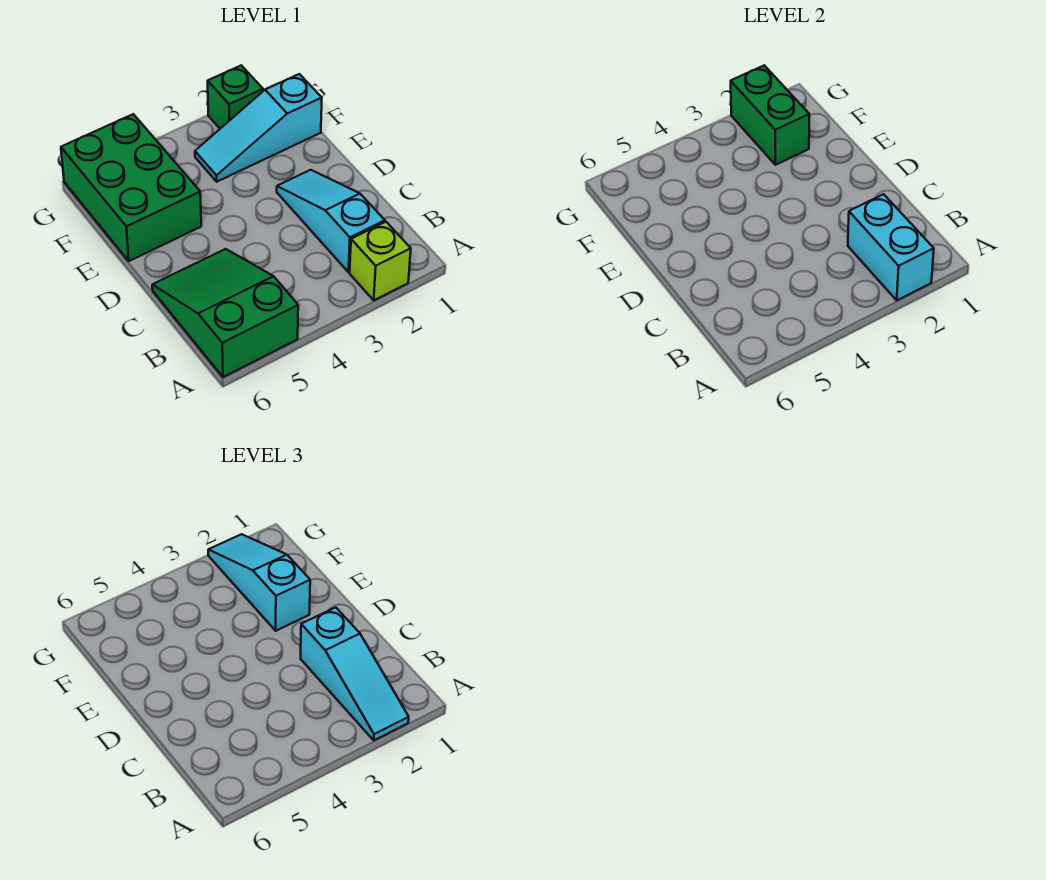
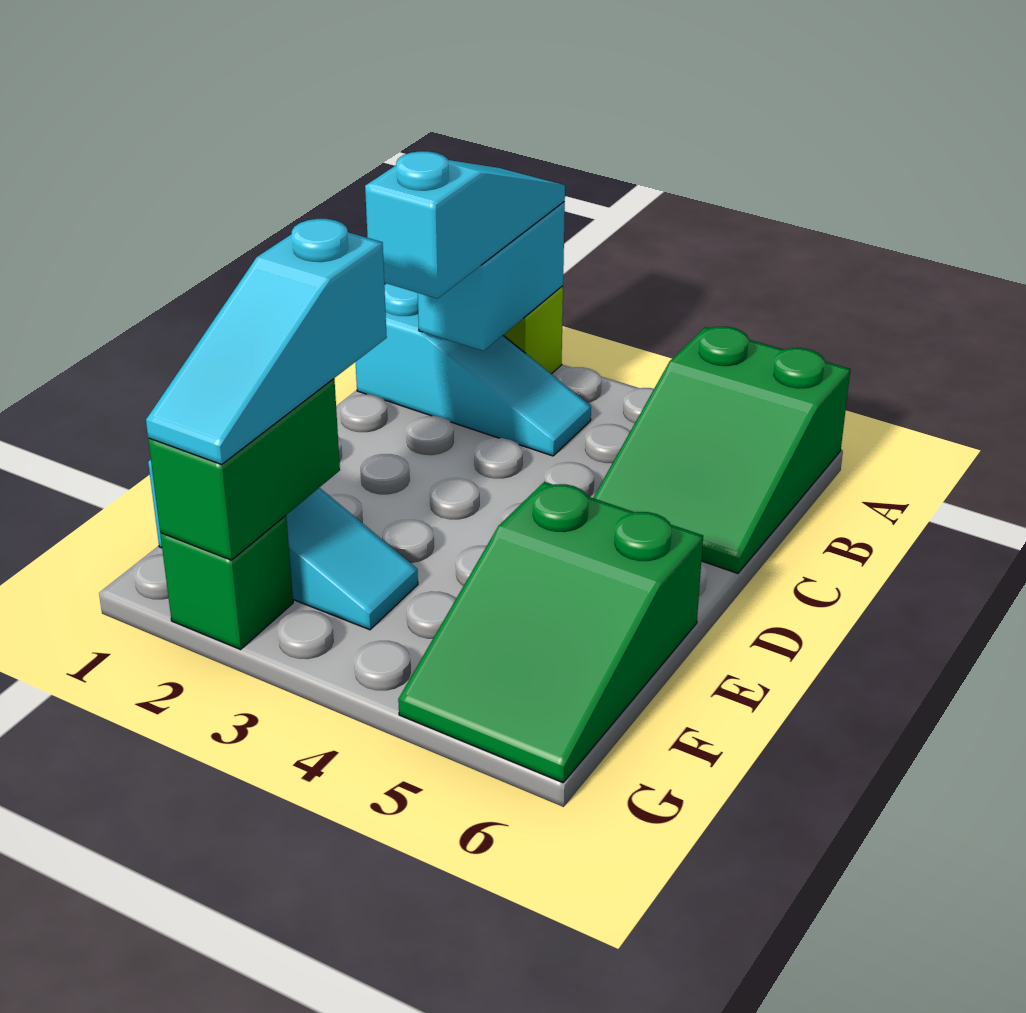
cyan slope B2:D2 level 1 top B -> cyan slope B1:B3 level 1 top 1
green brick E5:G6 level 1 -> green slope E5:G6 level 1 top E

